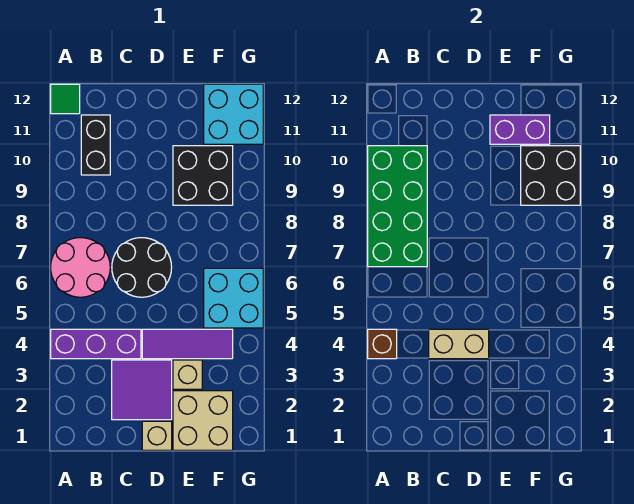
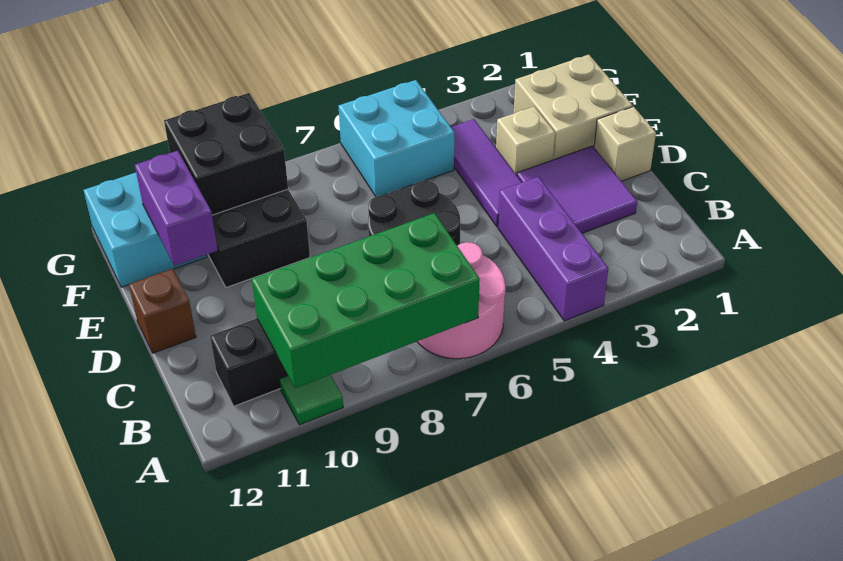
brown brick A4 level 2 -> brown brick D12 level 1
green tile A12 level 1 -> green tile A10 level 1
tan brick C4:D4 level 2 -> none

